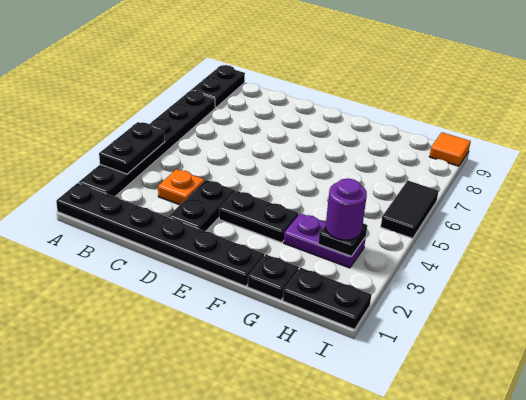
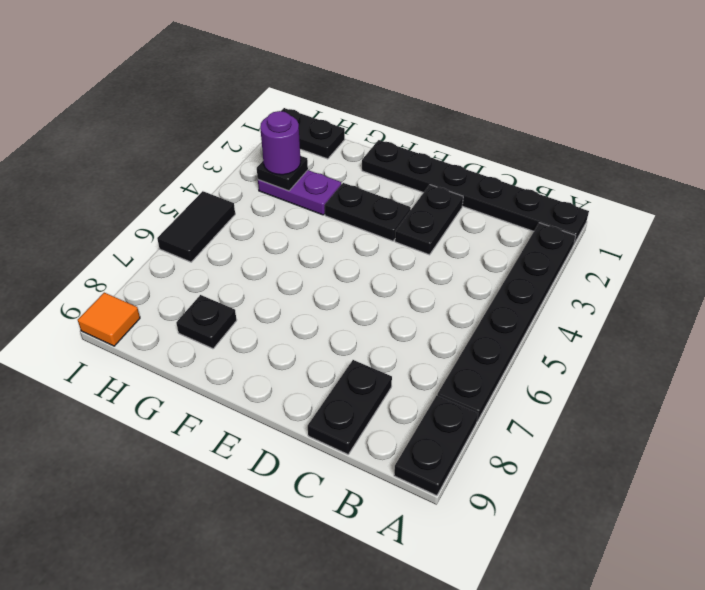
black plate A3:A4 level 2 -> black plate C8:C9 level 1
orange plate C3 level 1 -> none
black plate G1 level 1 -> black plate G8 level 1

